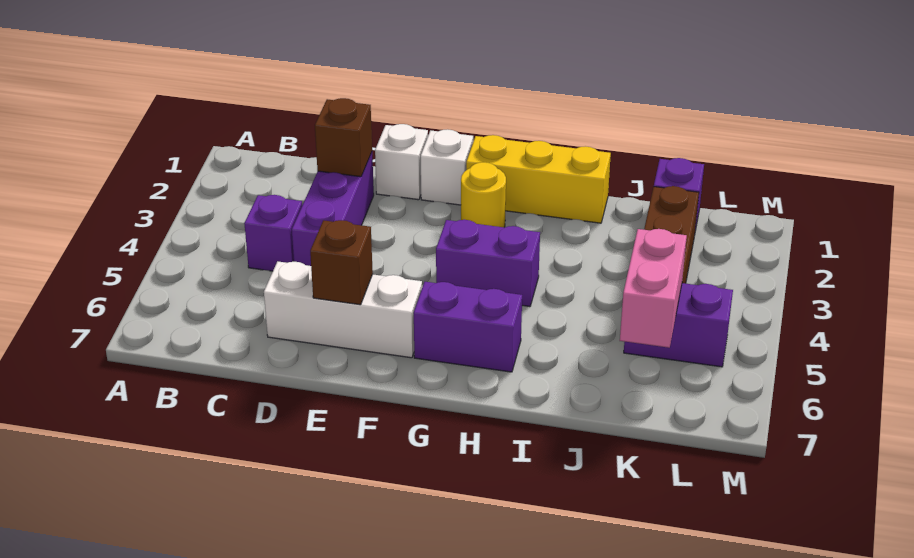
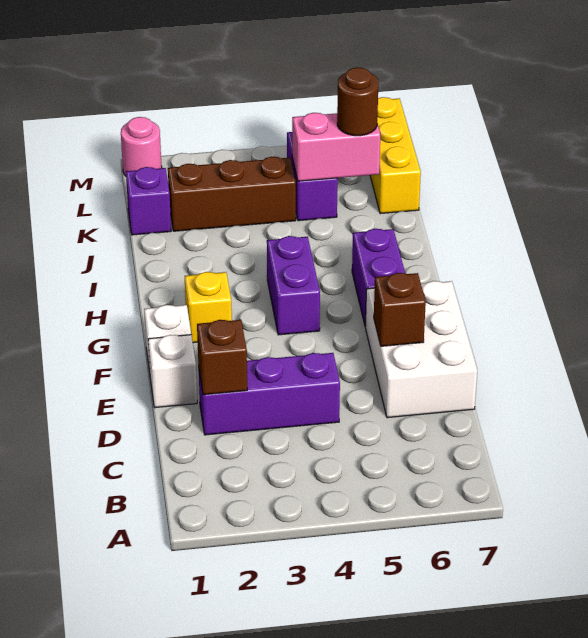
purple brick C4 level 1 -> none
white brick D6:F6 level 1 -> white brick D6:F7 level 1
yellow brick G1:I1 level 1 -> yellow brick K7:M7 level 1
yellow round brick G2 level 1 -> yellow brick G2 level 1
none -> brown round brick K6 level 3
none -> pink round brick M1 level 1

